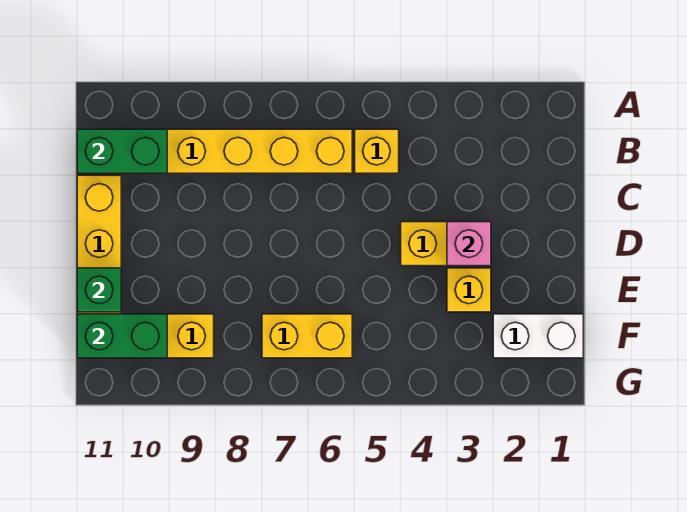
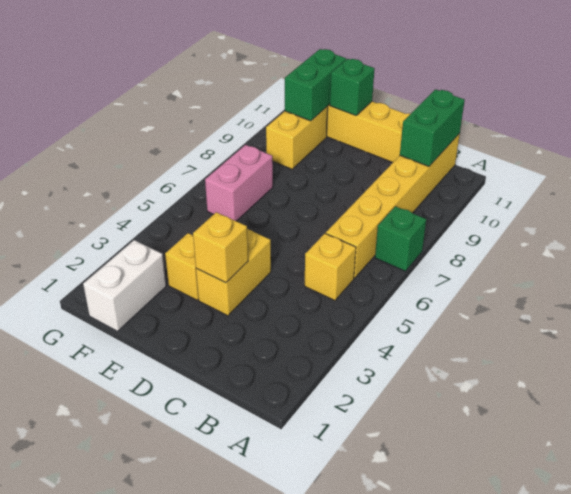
none -> green brick A7 level 1
pink brick D3 level 2 -> yellow brick D3 level 2
yellow brick F6:F7 level 1 -> pink brick F6:F7 level 1

